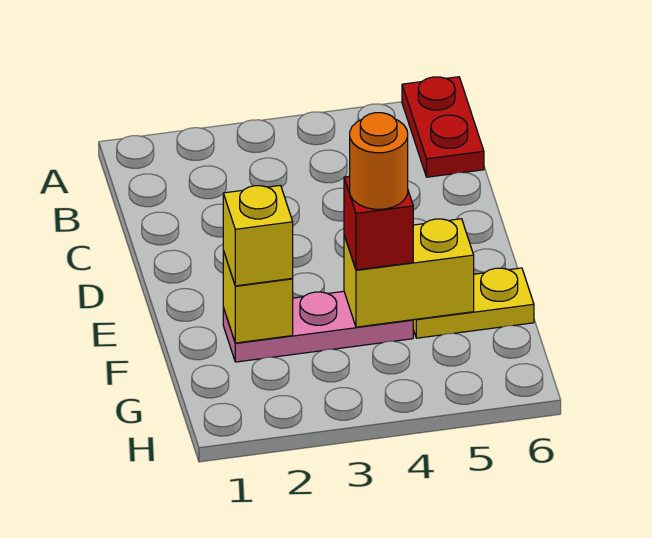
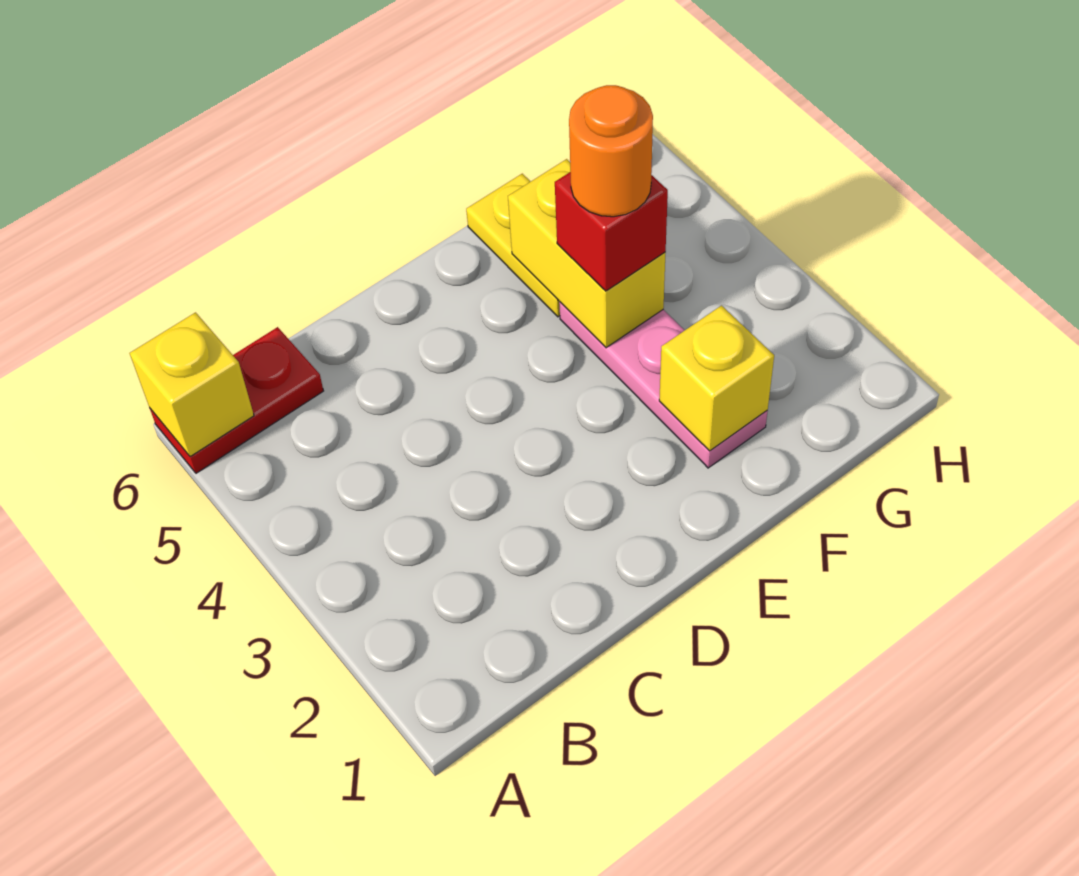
yellow brick F2 level 3 -> yellow brick A6 level 2

